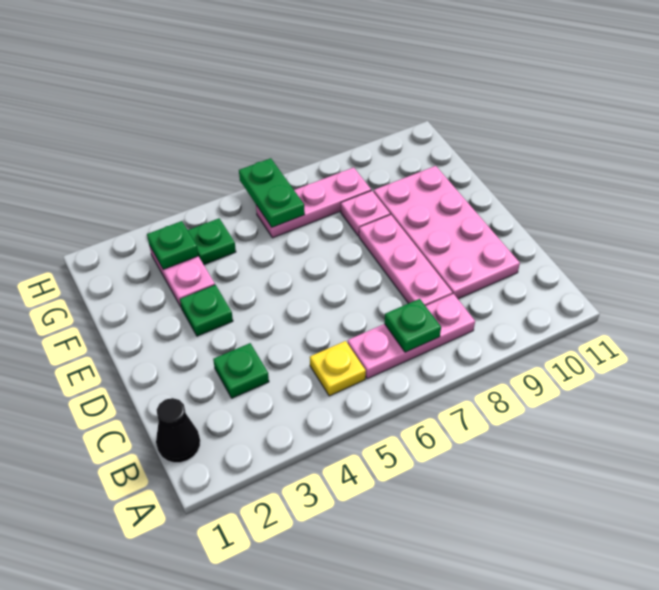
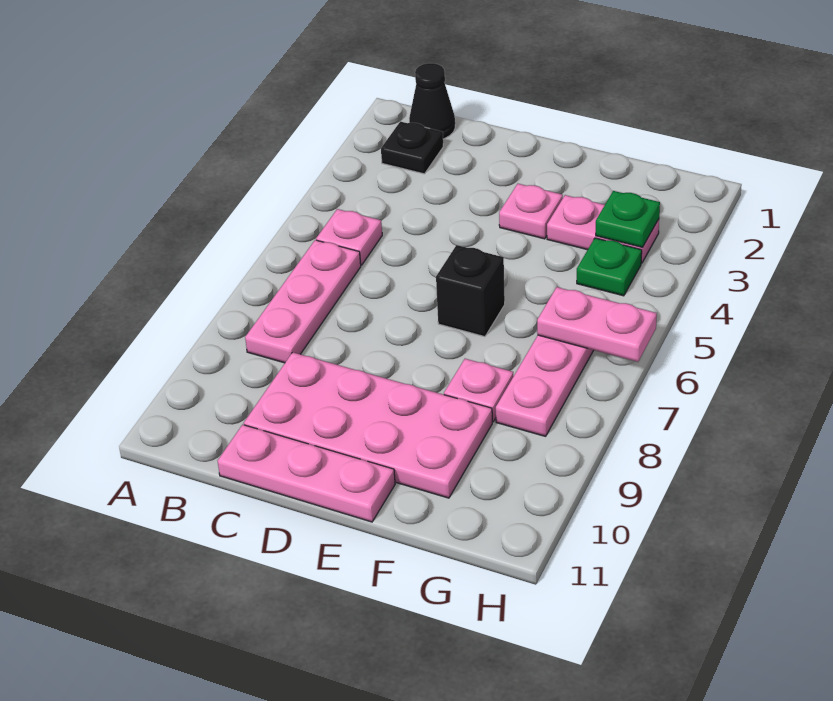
none -> black plate B2 level 1
yellow plate B5 level 1 -> pink plate B5 level 1
green plate B7 level 2 -> none
green plate C3 level 1 -> none
pink plate C8:E8 level 1 -> pink plate C11:E11 level 1
green plate E3 level 1 -> pink plate E3 level 1
none -> black brick E6 level 1
green plate G6:H6 level 2 -> pink plate G6:H6 level 2

